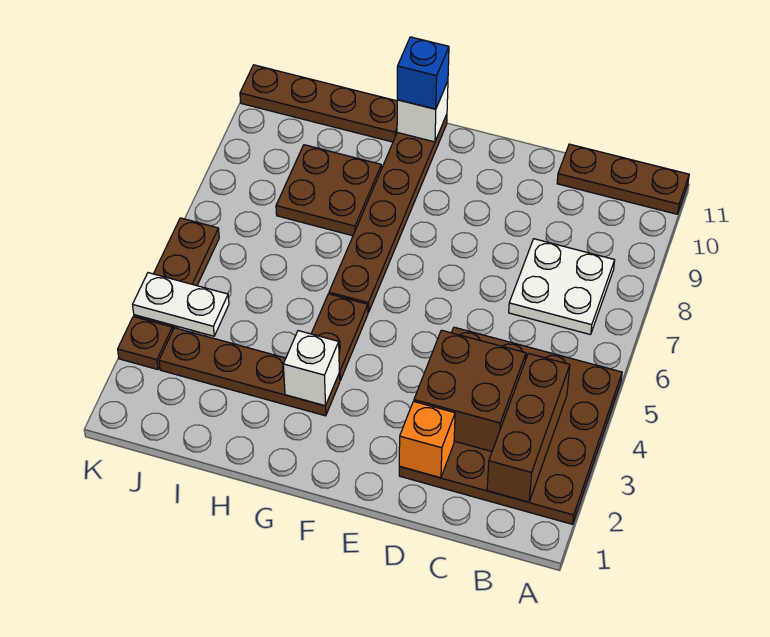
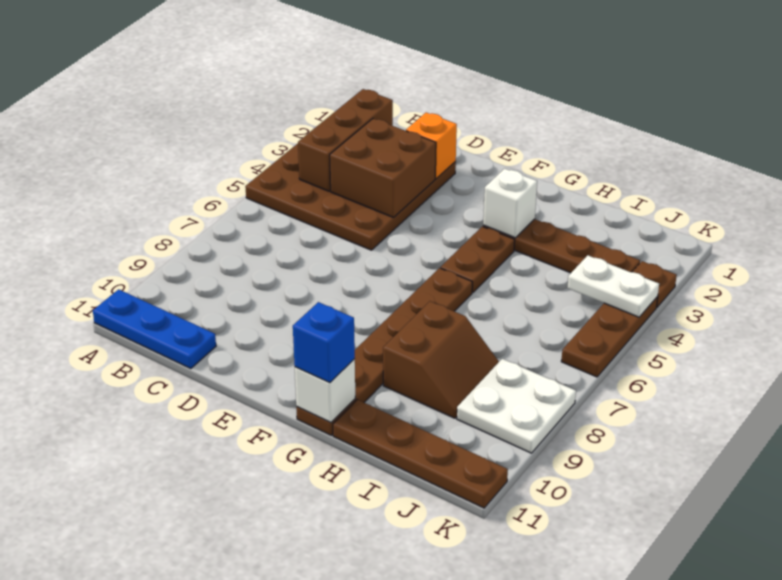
brown plate A11:C11 level 1 -> blue plate A11:C11 level 1
white plate B7:C8 level 1 -> white plate J8:K9 level 1
brown plate H8:I9 level 1 -> brown slope H8:I9 level 1 top H

